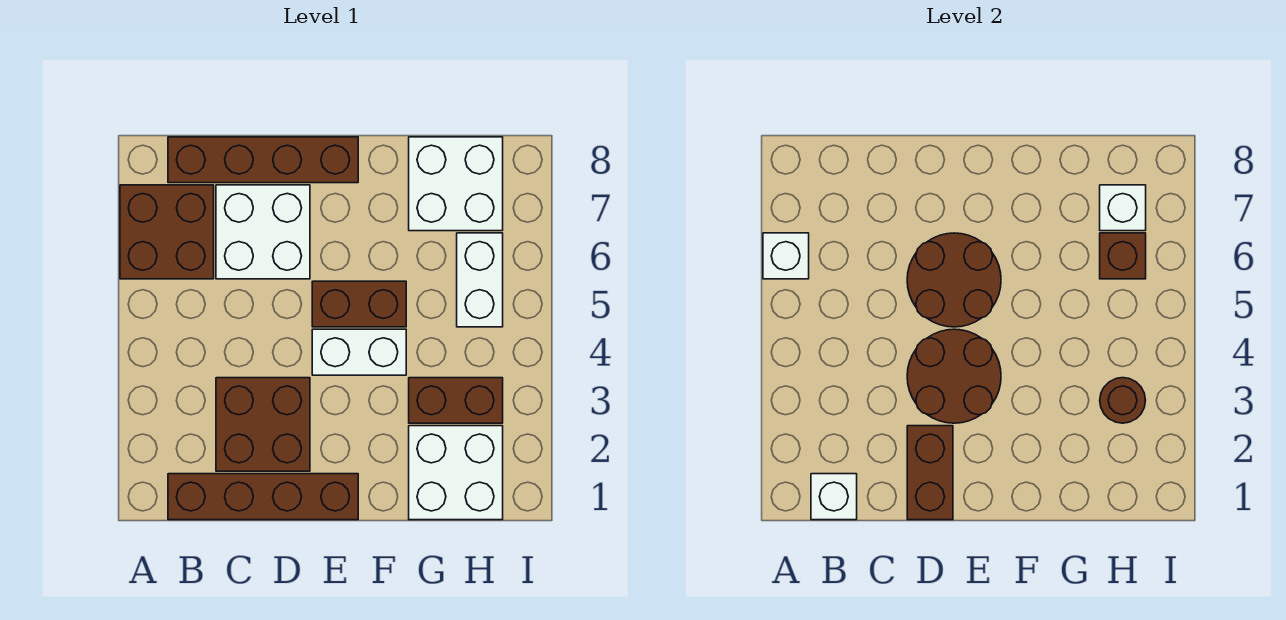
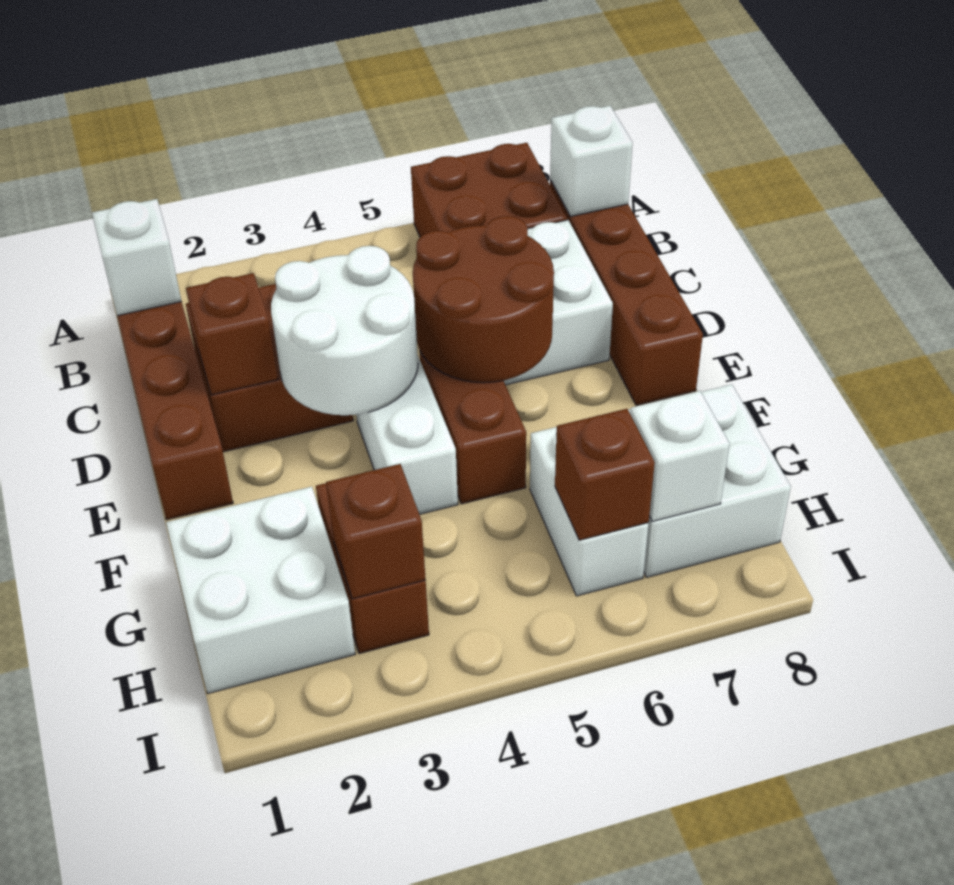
white brick A6 level 2 -> white brick B8 level 2
brown brick D1:D2 level 2 -> brown brick D2 level 2
brown round brick D3:E4 level 2 -> white round brick D3:E4 level 2
brown round brick H3 level 2 -> brown brick H3 level 2
white brick H5:H6 level 1 -> white brick G6:H6 level 1

